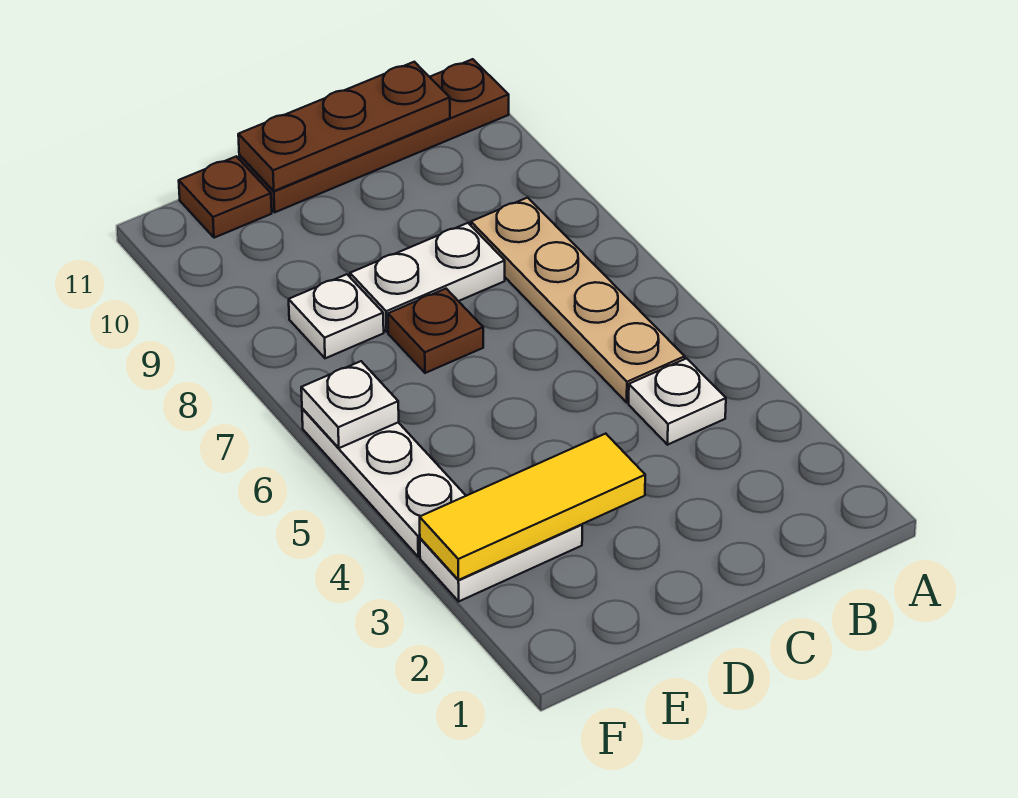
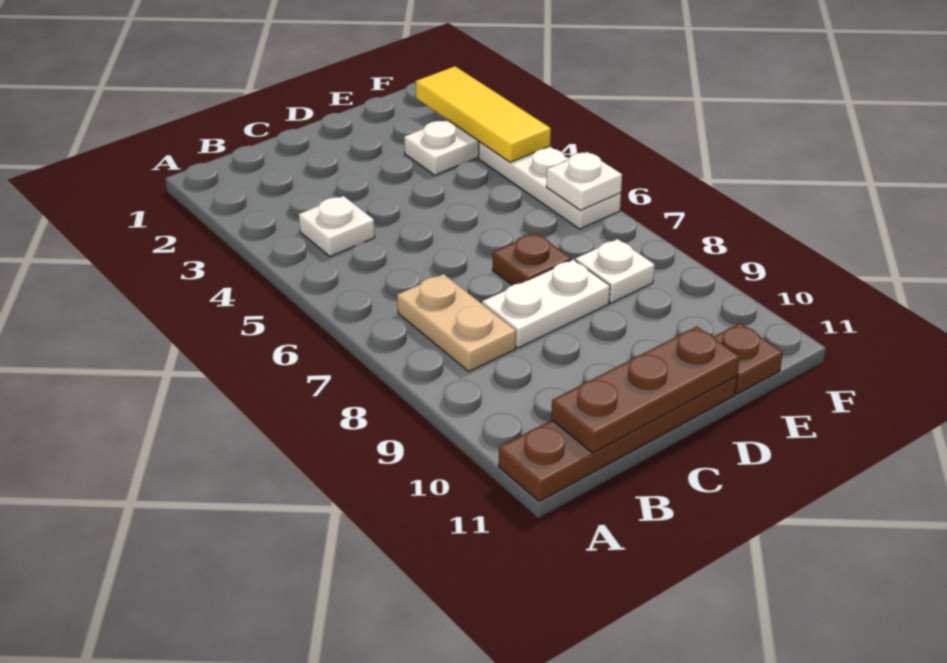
tan plate B5:B8 level 1 -> tan plate B7:B8 level 1
yellow tile D3:F3 level 2 -> yellow tile F2:F4 level 2

